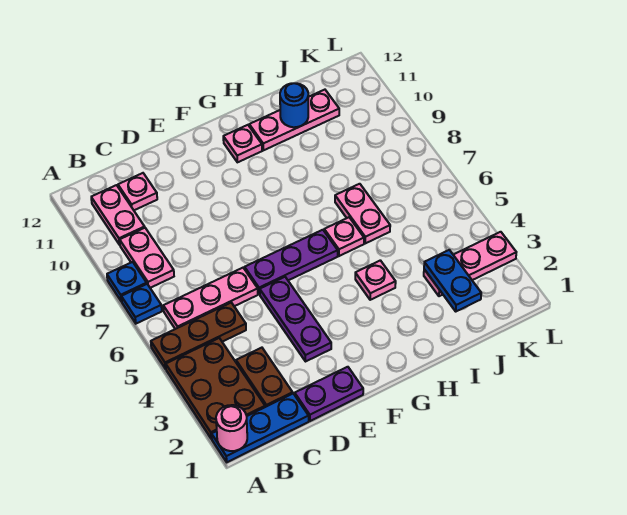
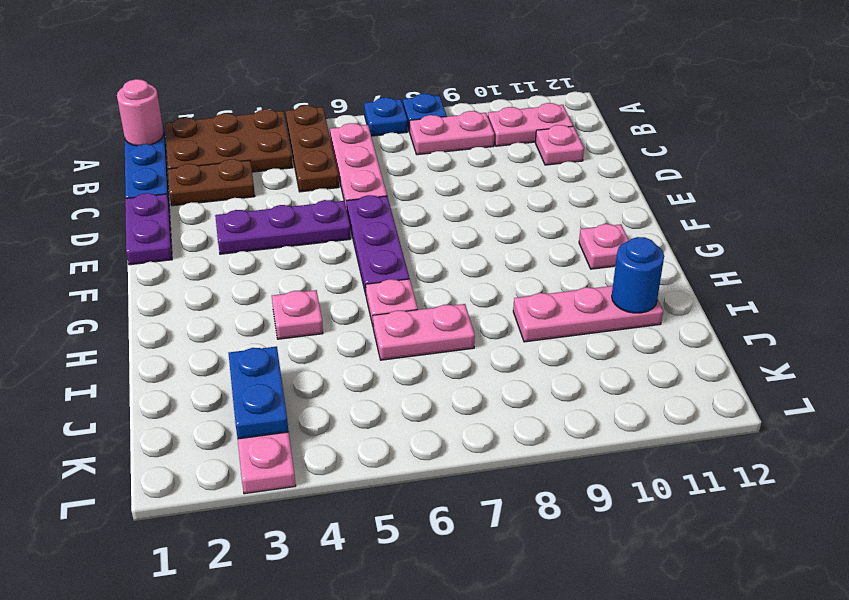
pink plate H11:J11 level 1 -> pink plate I9:I11 level 1
blue plate J2:J3 level 2 -> blue plate J3:K3 level 2

